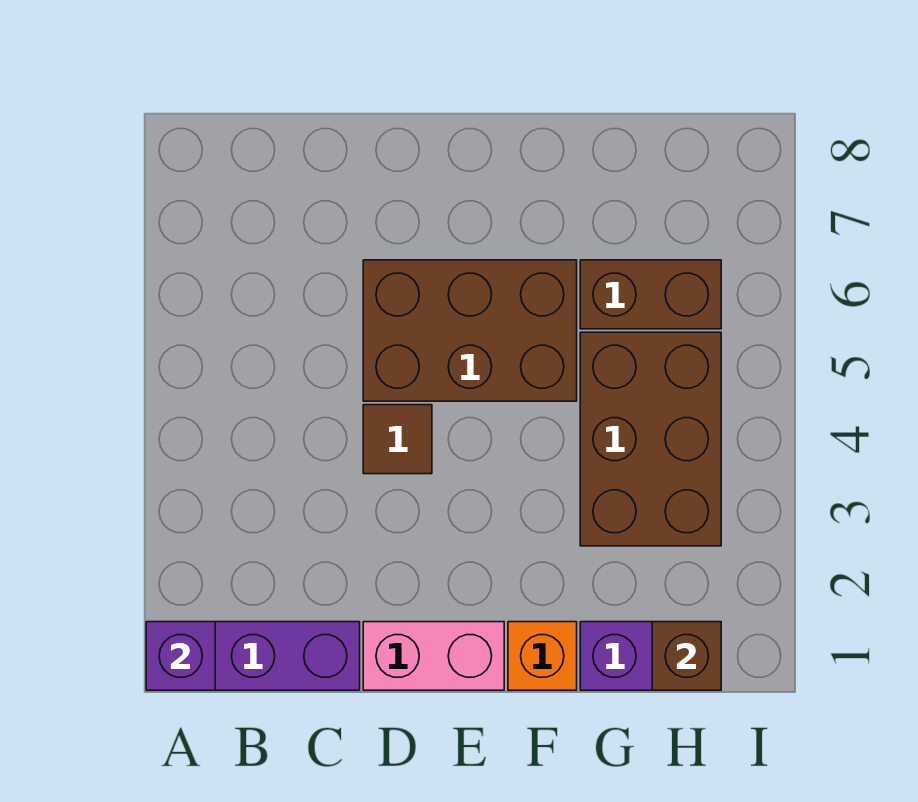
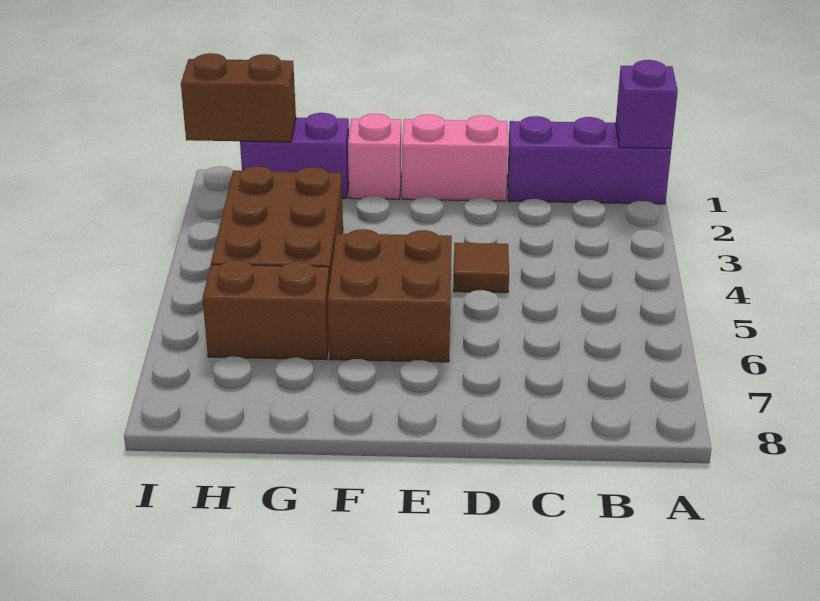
brown brick D5:F6 level 1 -> brown brick E5:F6 level 1
orange brick F1 level 1 -> pink brick F1 level 1
brown brick H1 level 2 -> brown brick H1:I1 level 2

